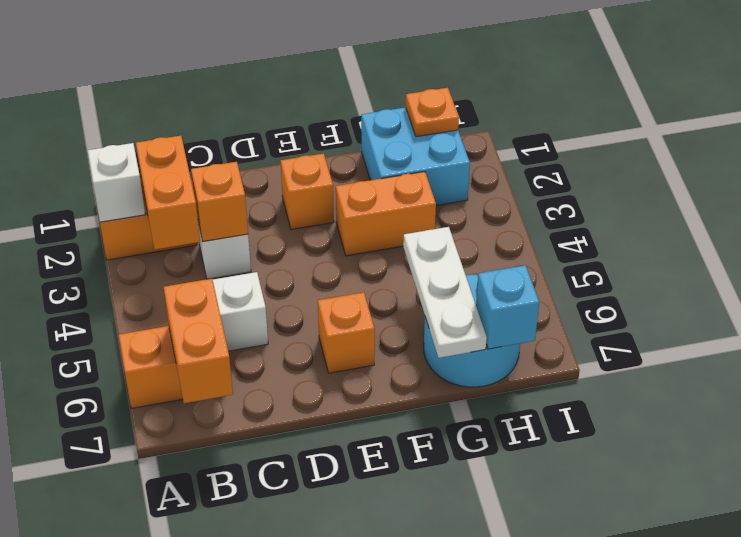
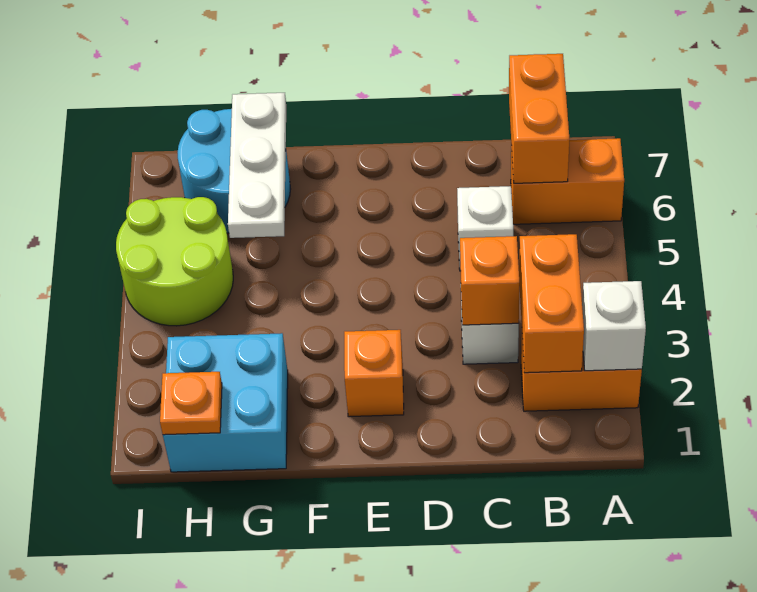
orange brick E6 level 1 -> none
orange brick F3:G3 level 1 -> none
none -> lime round brick H4:I5 level 1
cyan brick H7 level 2 -> none

